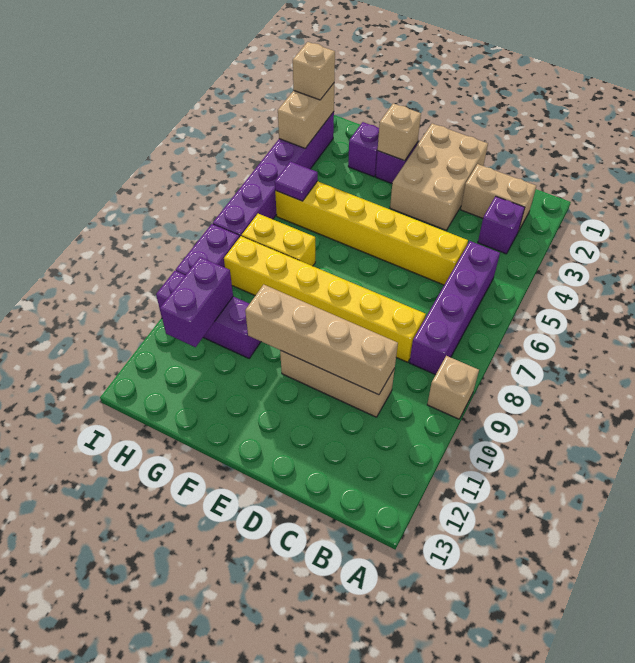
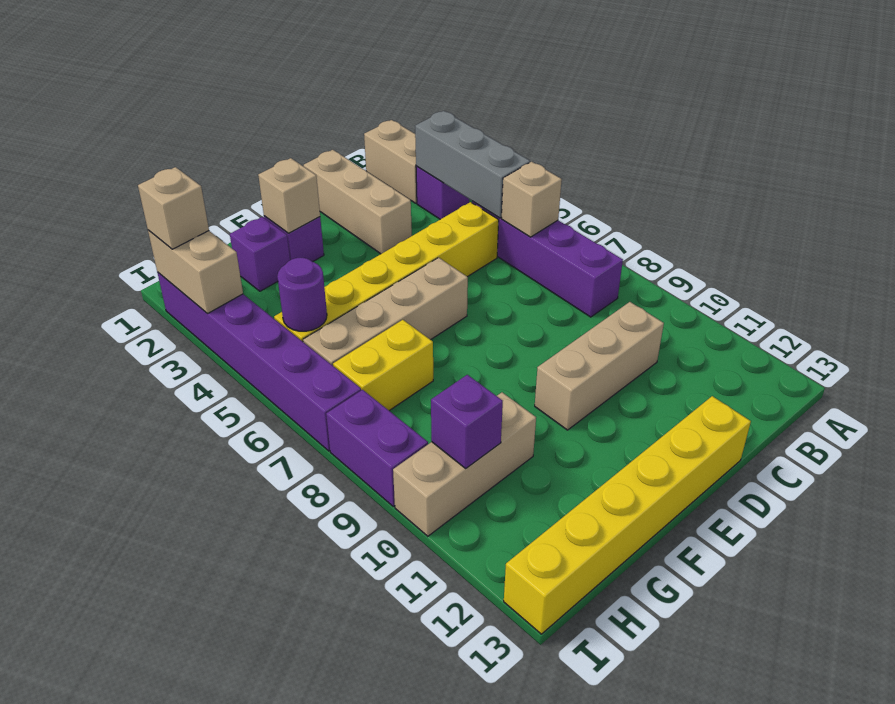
tan brick A9 level 1 -> tan brick B6 level 2
tan brick B2:C2 level 1 -> tan brick B1:B2 level 1
none -> grey brick B3:B5 level 2
yellow brick C8:H8 level 1 -> yellow brick D13:I13 level 1
tan brick C10:F10 level 2 -> tan brick E6:H6 level 1
tan brick D1:E3 level 1 -> tan brick D1:D3 level 1
purple brick G10:I10 level 1 -> tan brick G10:I10 level 1
purple tile H5 level 2 -> purple round brick H5 level 2
purple brick H10:H11 level 2 -> purple brick H10 level 2

